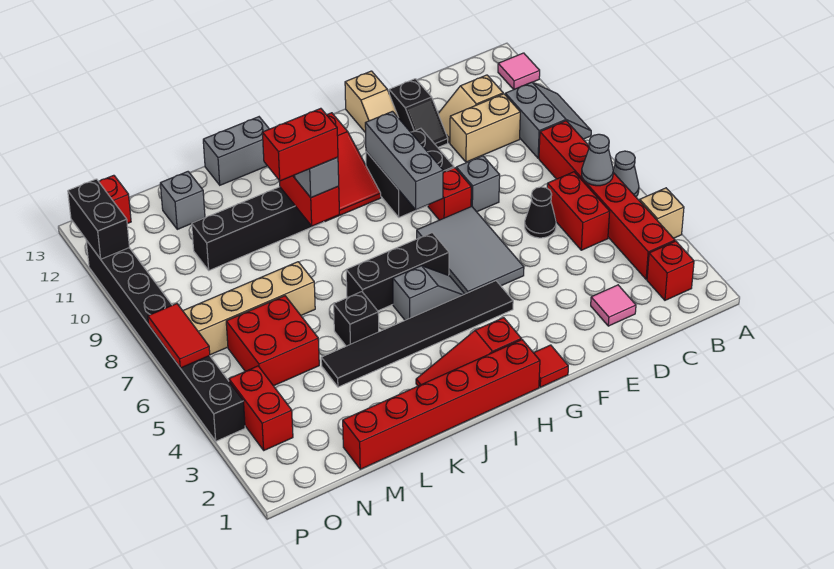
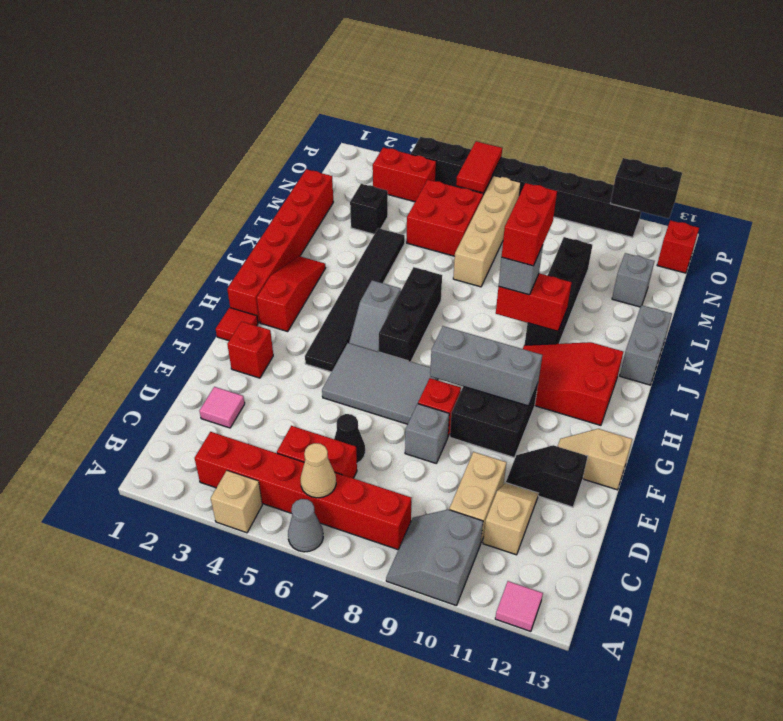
grey slope A9:B10 level 1 top B -> grey slope A9:B10 level 1 top 10
red brick B2 level 1 -> red brick F2 level 1
grey cone B6 level 2 -> tan cone B6 level 2
black brick K5 level 1 -> black brick M3 level 1
red tile P6:P7 level 2 -> red tile O6:P6 level 2

